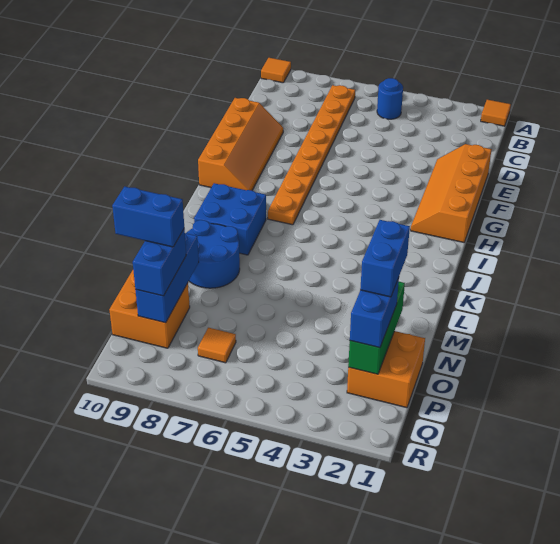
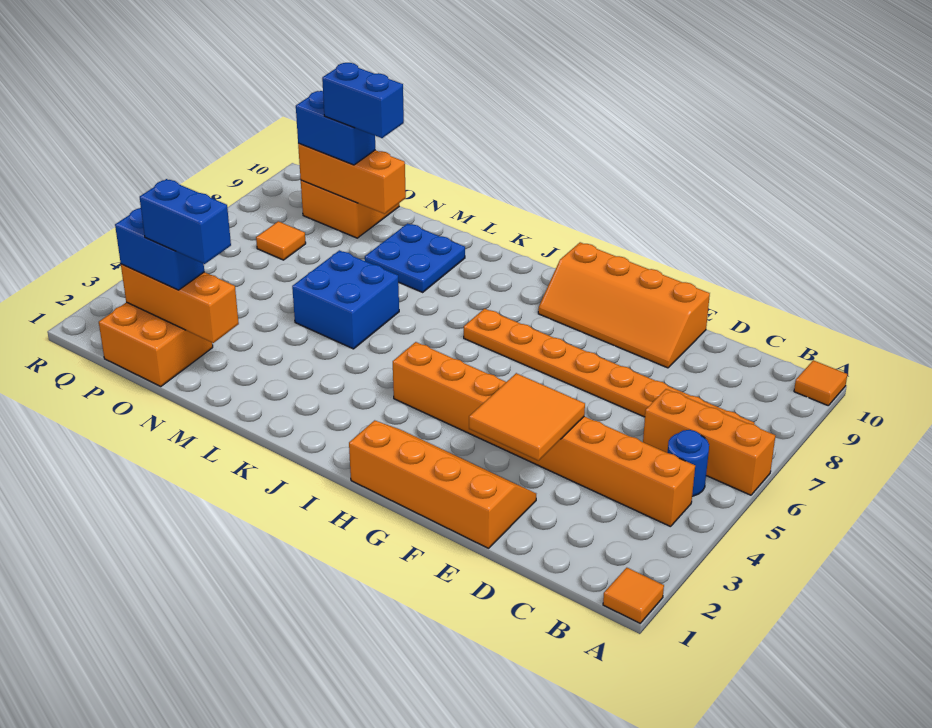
none -> orange brick A6:C6 level 1
none -> orange brick B4:I4 level 1
none -> orange tile E3:F4 level 2
blue brick J8:K9 level 1 -> blue brick L5:M6 level 1
blue round brick L8:M9 level 1 -> blue plate L8:M9 level 1
green brick N2:P2 level 2 -> orange brick N2:P2 level 2
blue brick N9:P9 level 2 -> orange brick N9:P9 level 2
blue brick O9:O10 level 4 -> blue brick N9:O9 level 4

